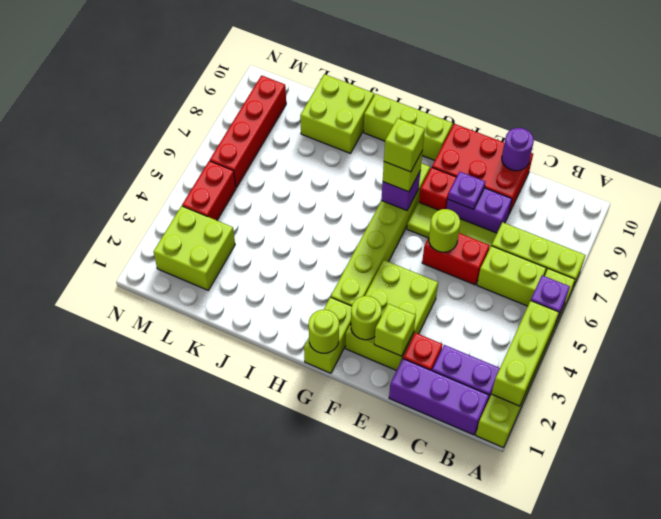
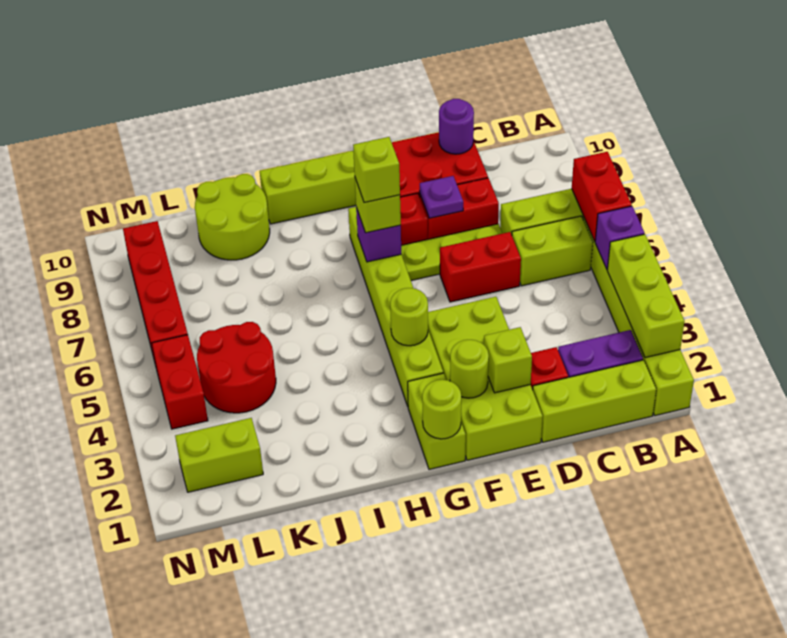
none -> red brick A6:A7 level 2
purple brick B1:D1 level 1 -> lime brick B1:D1 level 1
lime tile D7:F7 level 1 -> lime plate D7:F7 level 1
purple brick D8:E8 level 1 -> red brick D8:E8 level 1
lime brick E2:F4 level 1 -> lime brick E1:F4 level 1
lime round brick E6 level 2 -> lime round brick G4 level 2
lime brick J9:K10 level 1 -> lime round brick J9:K10 level 1
none -> red round brick K4:L5 level 1
lime brick L2:M3 level 1 -> lime brick L2:M2 level 1

